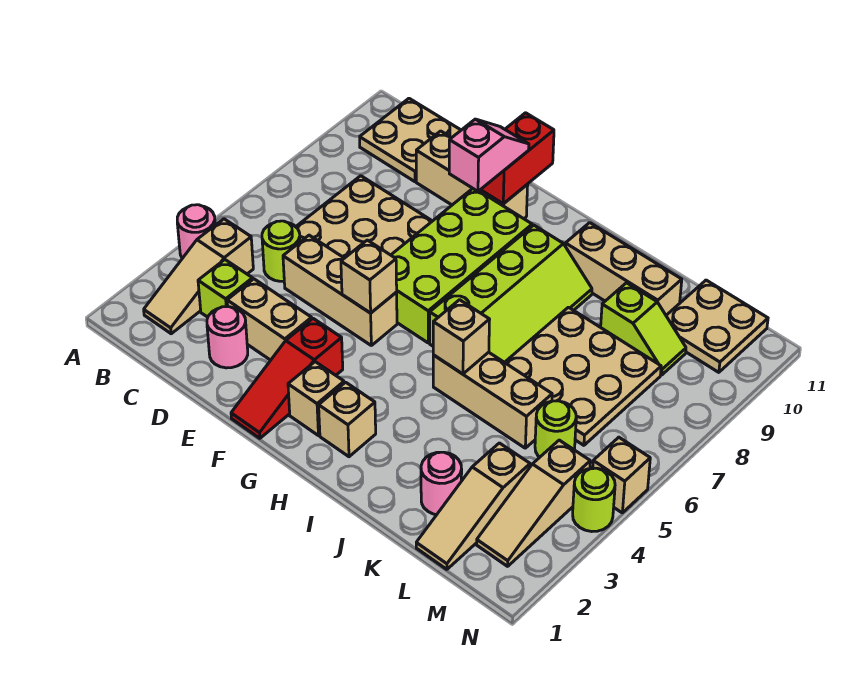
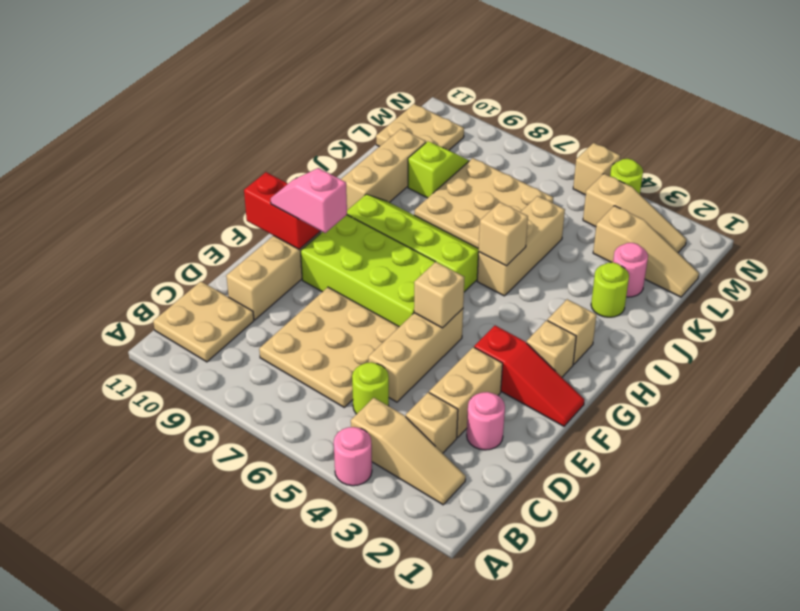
lime brick C3 level 1 -> tan brick C3 level 1
lime round brick L5 level 1 -> lime round brick J2 level 1

